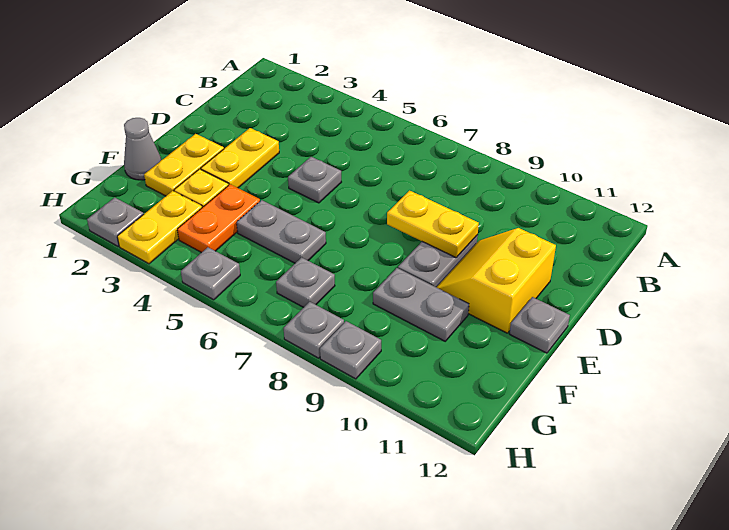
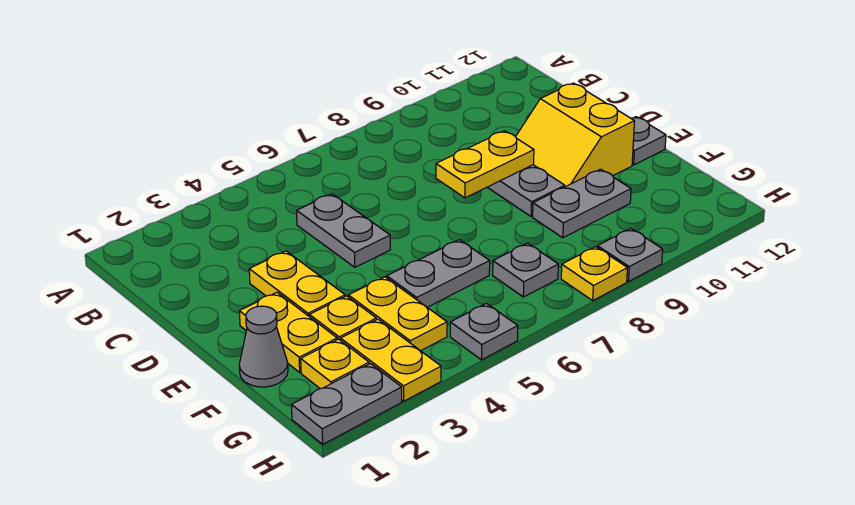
grey plate D5 level 1 -> grey plate C5:D5 level 1
orange plate F4:G4 level 1 -> yellow plate F4:G4 level 1
none -> yellow plate G2 level 1
grey plate H2 level 1 -> grey plate H1:H2 level 1
grey plate H8 level 1 -> yellow plate H8 level 1

